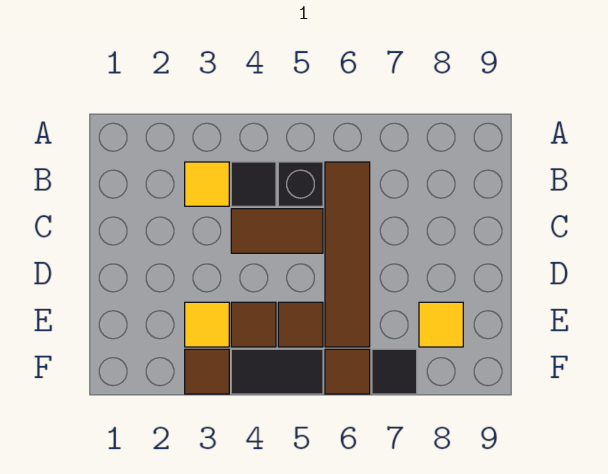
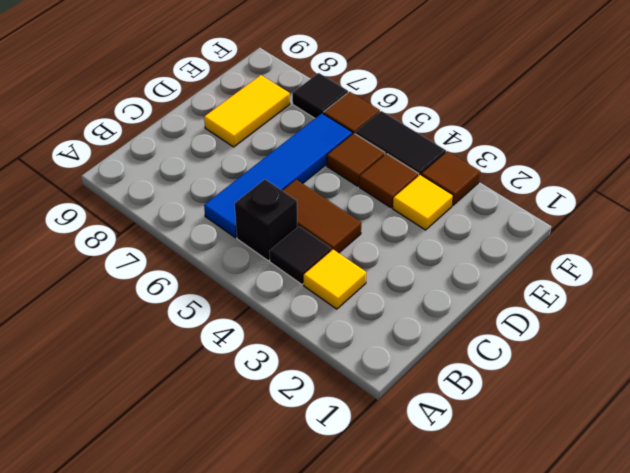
brown tile B6:E6 level 1 -> blue tile B6:E6 level 1
yellow tile E8 level 1 -> yellow tile D8:E8 level 1

